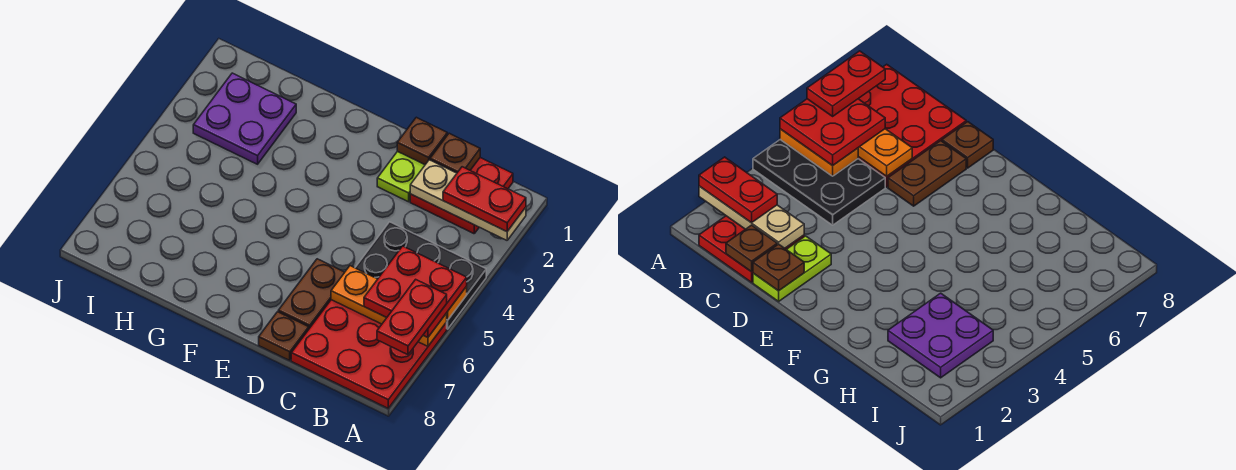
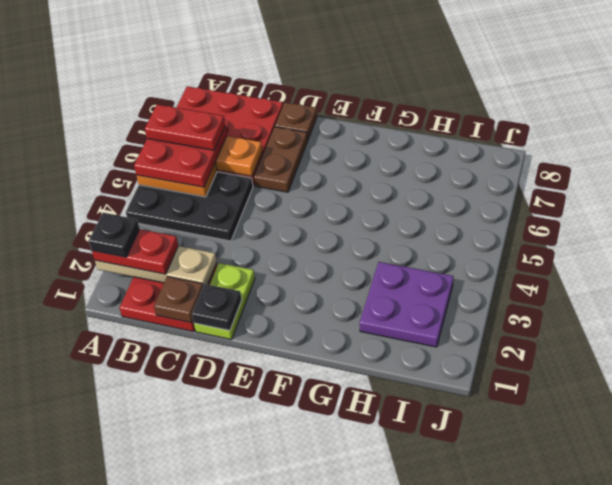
none -> black plate A2 level 4
red plate A6:A7 level 4 -> red plate A6:B6 level 4
brown plate D1 level 2 -> black plate D1 level 2

